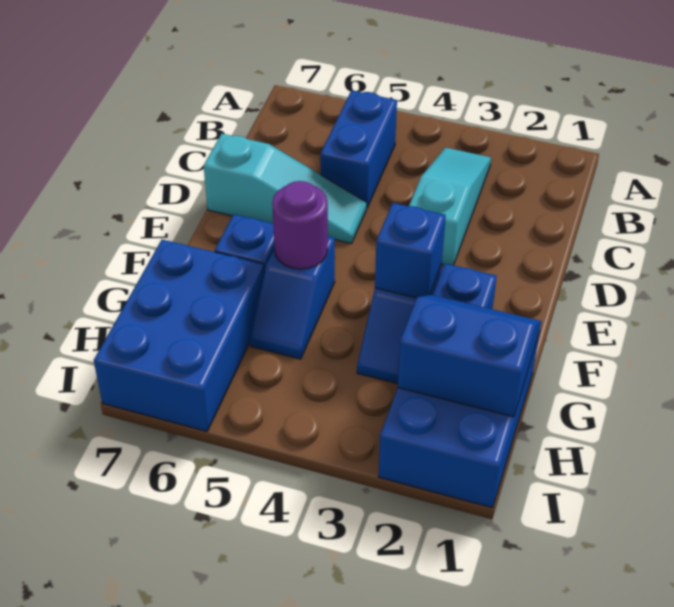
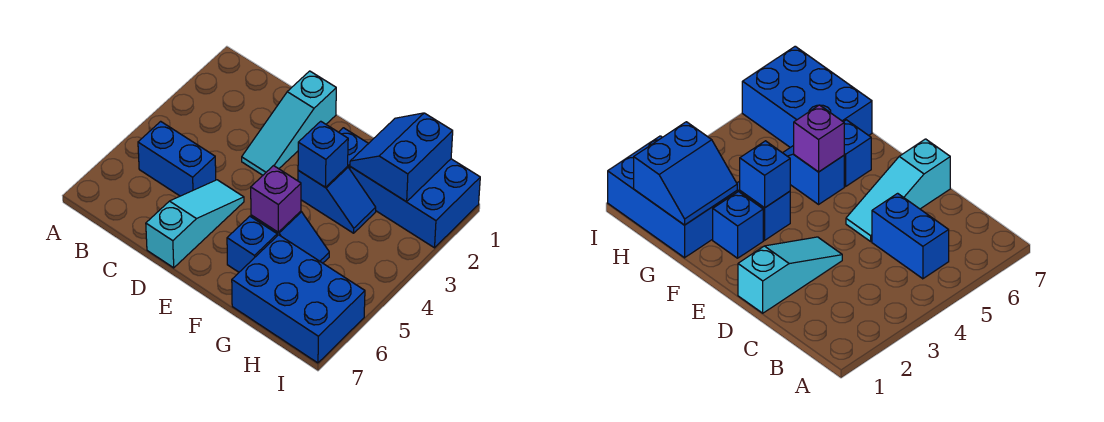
cyan slope B3:D3 level 1 top D -> cyan slope D1:D3 level 1 top 1
purple round brick F5 level 2 -> purple brick F5 level 2

